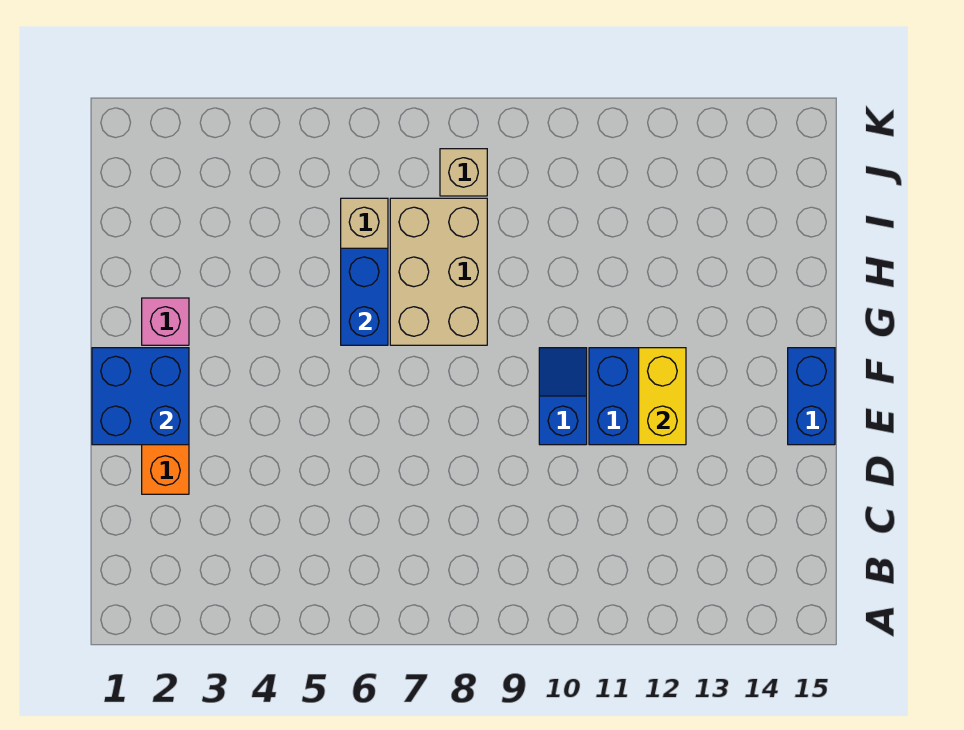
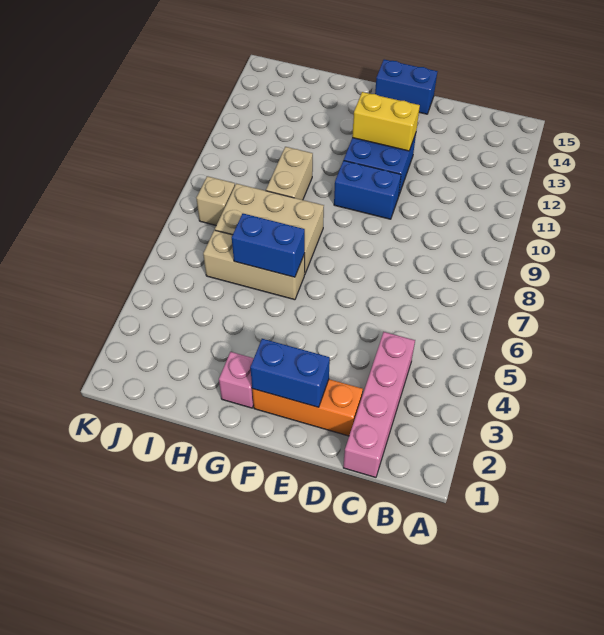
none -> pink brick C1:C4 level 1
blue brick E1:F2 level 2 -> blue brick E2:F2 level 2
blue slope E10:F10 level 1 top E -> blue brick E10:F10 level 1
none -> tan brick H9:H10 level 1

